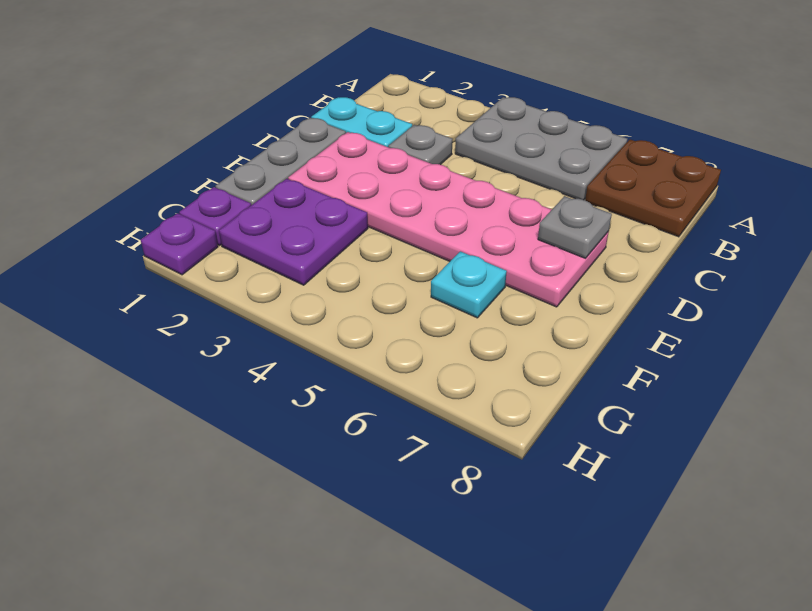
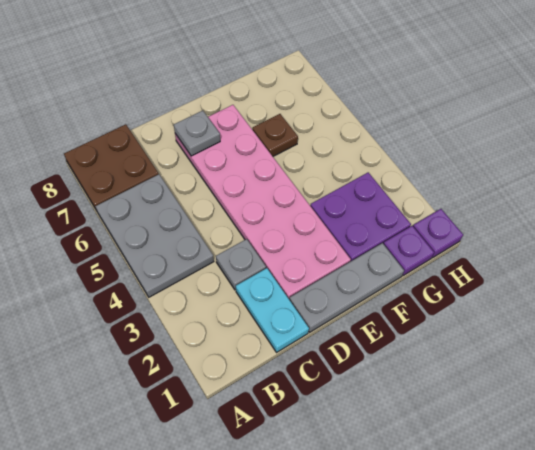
cyan plate F6 level 1 -> brown plate F6 level 1

